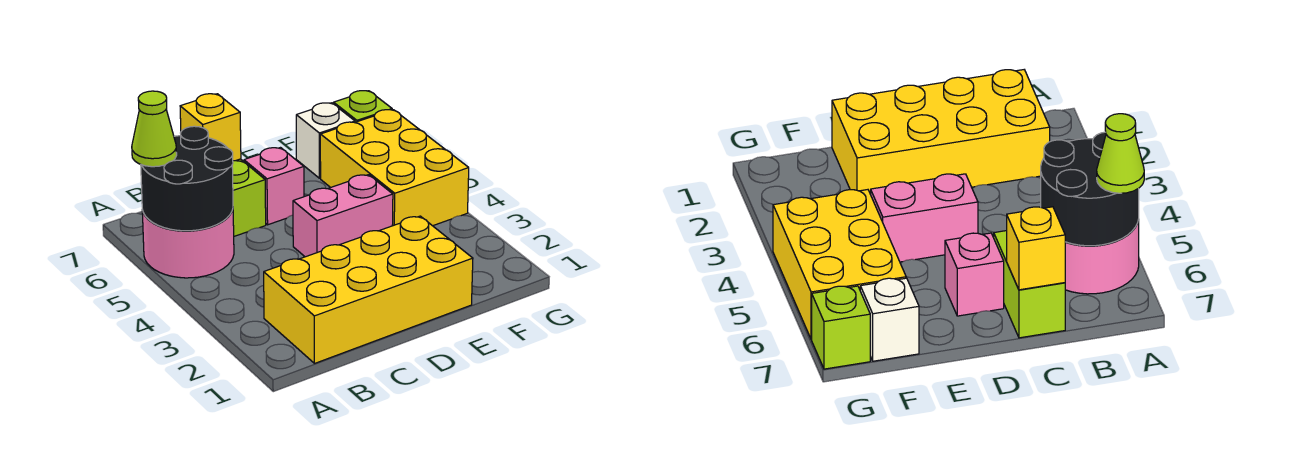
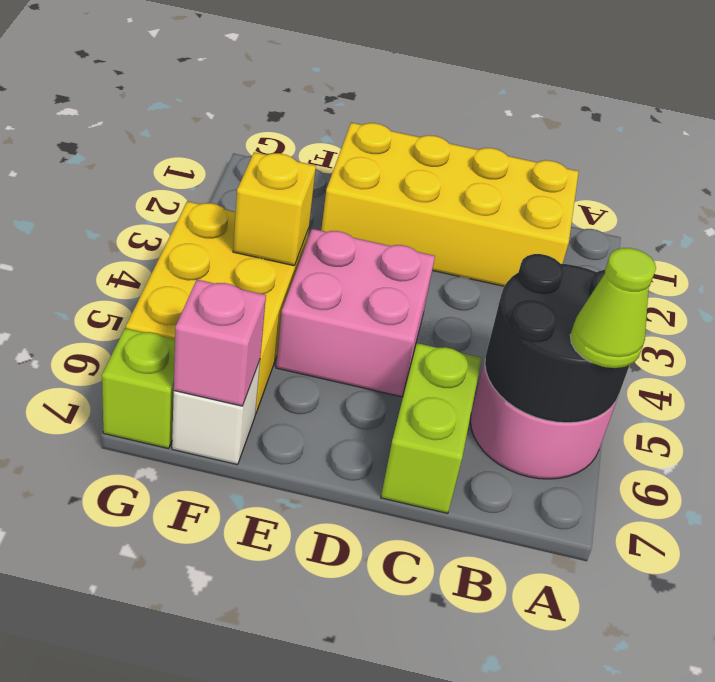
yellow brick C7 level 2 -> yellow brick F4 level 2
pink brick D4:E4 level 1 -> pink brick D4:E5 level 1
pink brick D6 level 1 -> pink brick F7 level 2

